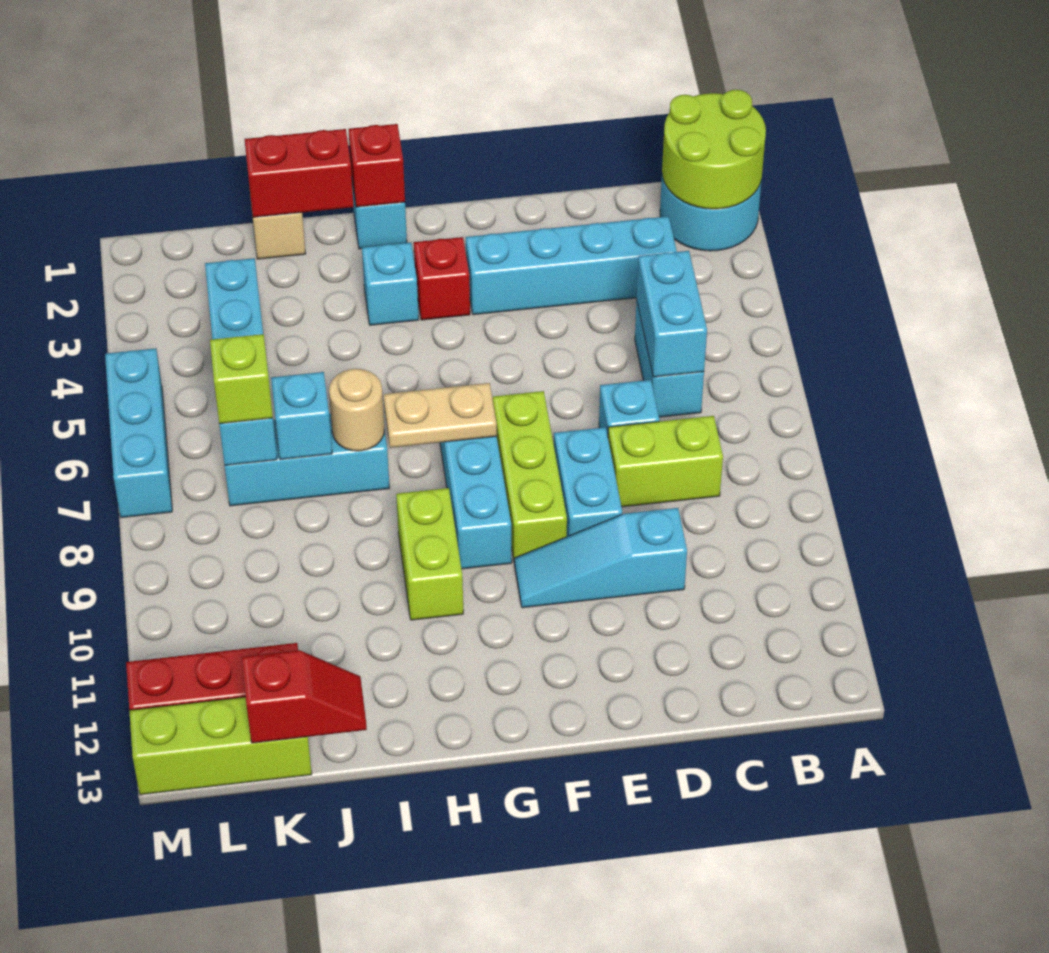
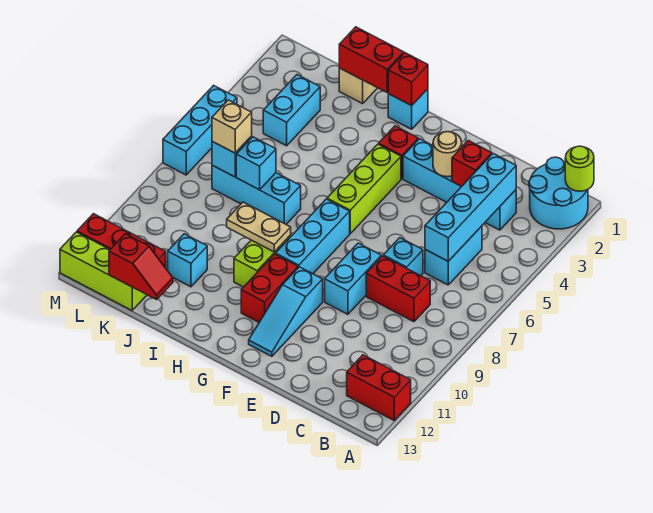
lime round brick A1:B2 level 2 -> lime round brick A1 level 2
none -> red brick A12:B12 level 1
cyan brick C5:C6 level 2 -> cyan brick C3:C6 level 2
lime brick C8:D8 level 1 -> red brick C8:D8 level 1
none -> red brick D3 level 2
cyan slope D10:F10 level 1 top D -> cyan slope F10:F12 level 1 top 10
lime brick F7:F9 level 1 -> lime brick G4:G6 level 1
tan plate G7:H7 level 2 -> tan plate H9:I9 level 2
none -> red brick G10:G11 level 1
cyan brick H3 level 1 -> cyan brick J11 level 1
tan round brick I7 level 2 -> tan round brick E3 level 2
lime brick K7 level 3 -> tan brick K7 level 3

